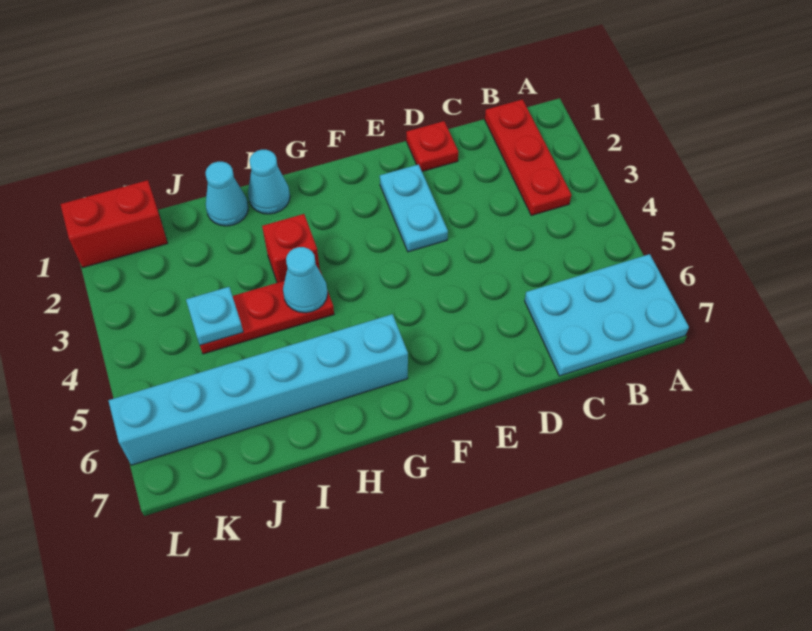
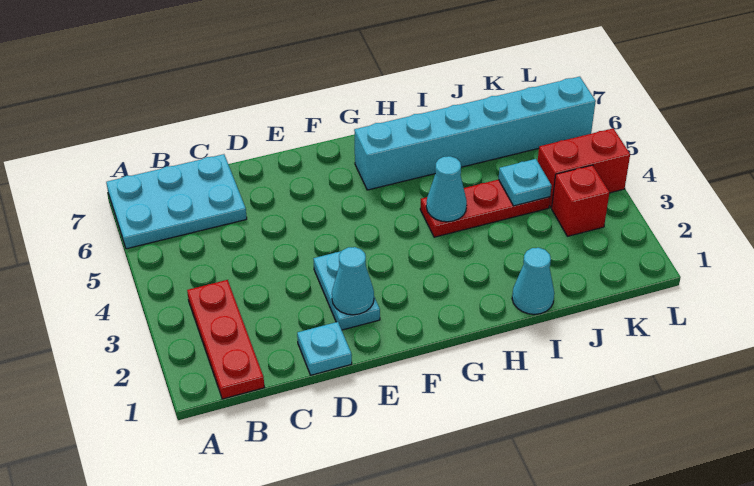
red plate D1 level 1 -> cyan plate D1 level 1
cyan cone H1 level 1 -> cyan cone E2 level 2
red brick H3 level 1 -> red brick K3 level 1
red brick K1:L1 level 1 -> red brick K4:L4 level 1

